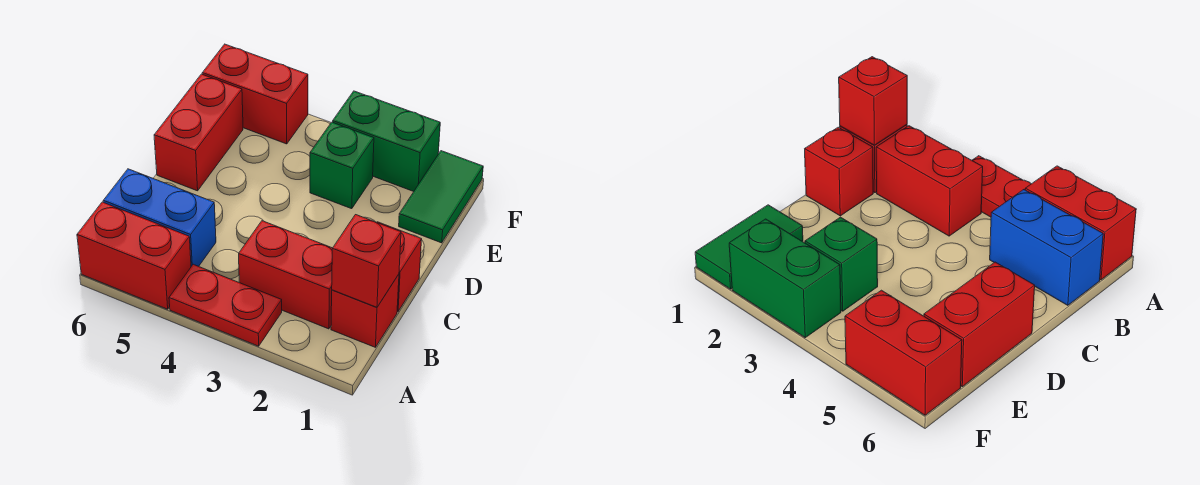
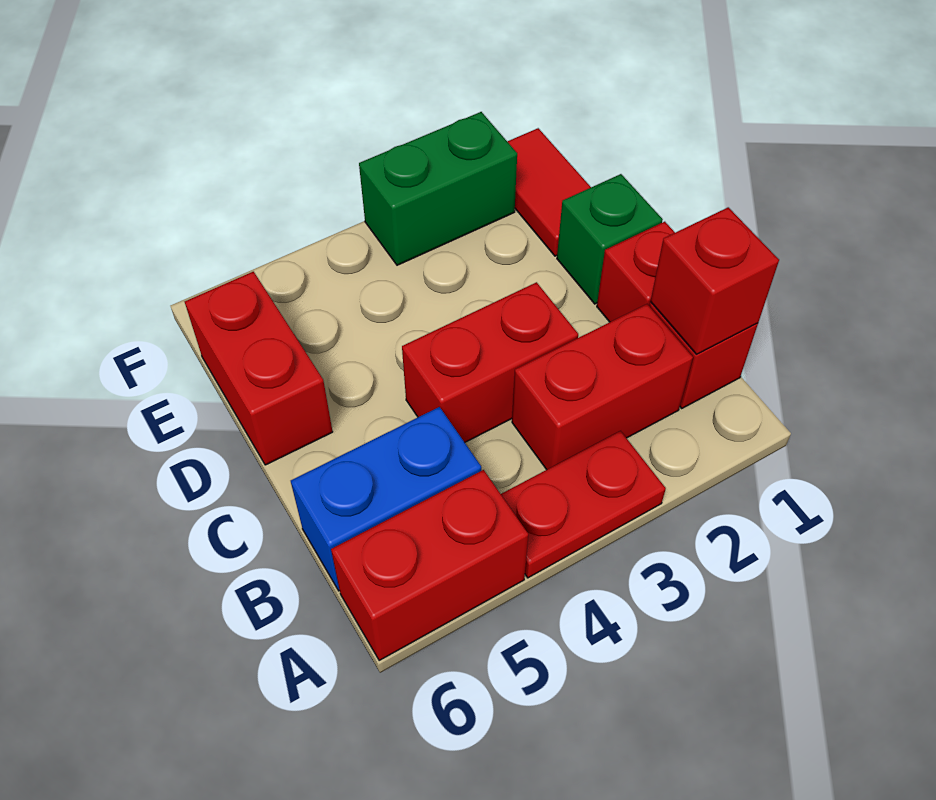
green tile E1:F1 level 1 -> red tile E1:F1 level 1
green brick E3 level 1 -> green brick D1 level 1
red brick F5:F6 level 1 -> red brick C3:C4 level 1

